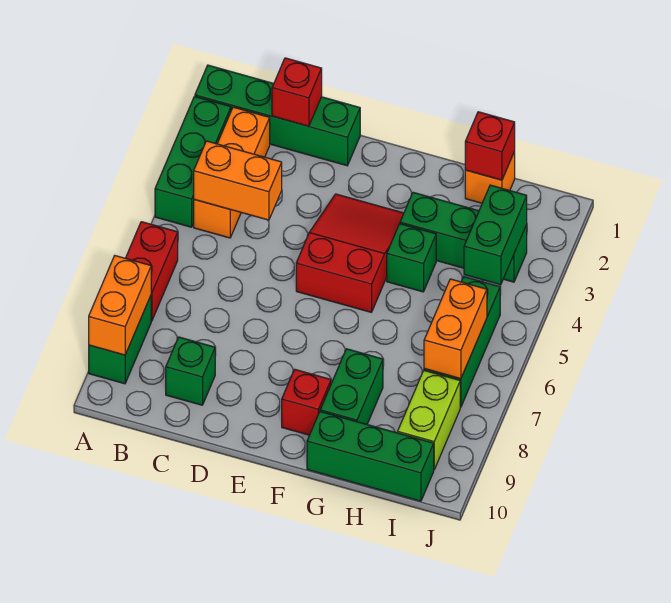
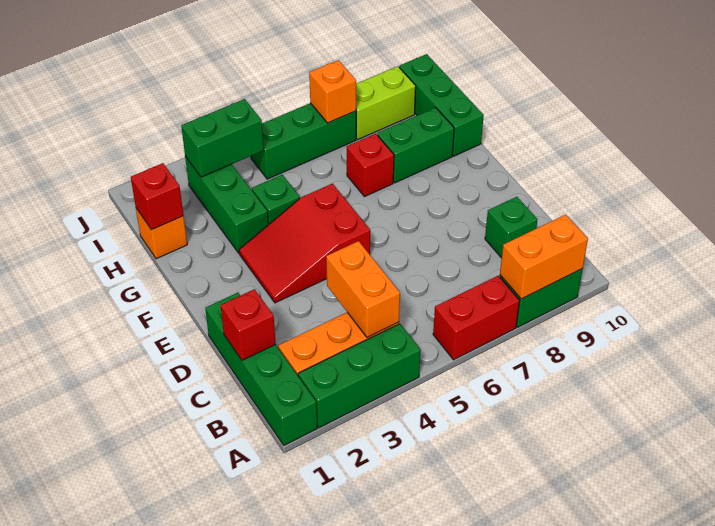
red brick F9 level 1 -> red brick G7 level 1
orange brick I6:I7 level 2 -> orange brick I7 level 2

